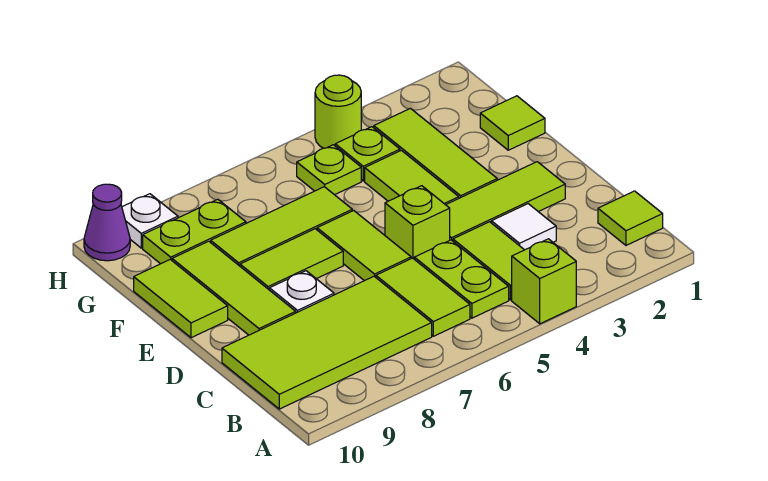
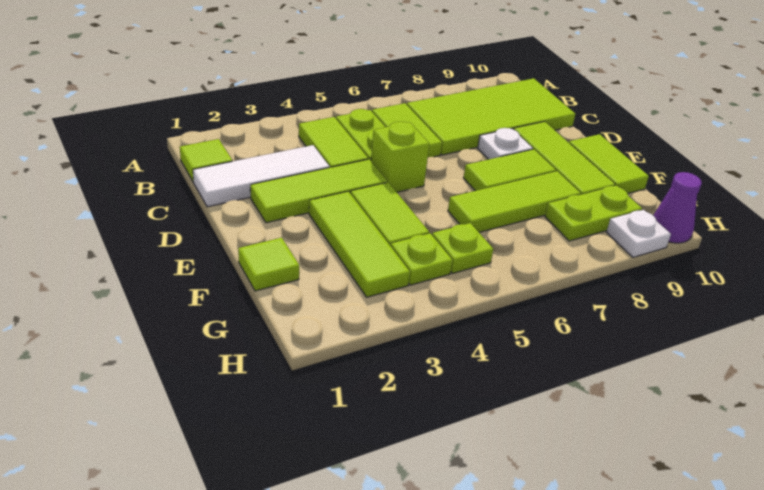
lime brick A4 level 1 -> none
white tile C3 level 1 -> white tile C1:C3 level 1
lime tile D6:E6 level 1 -> none
lime round brick H4 level 1 -> none

